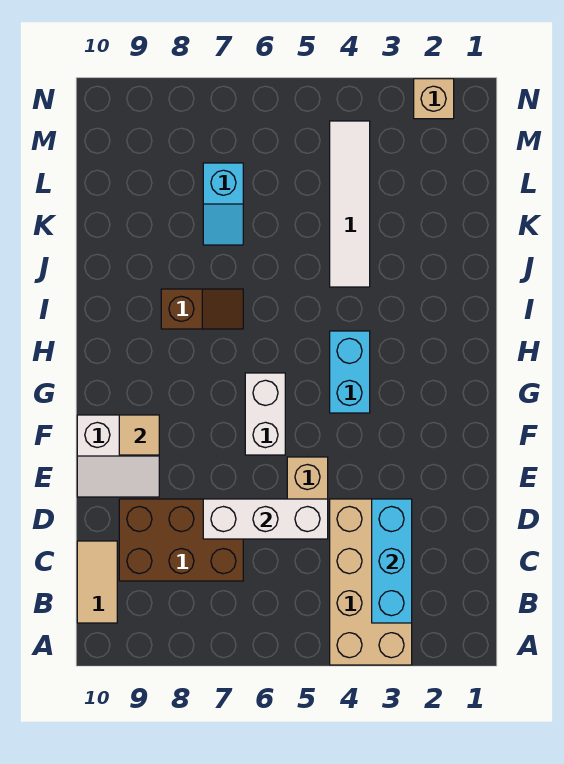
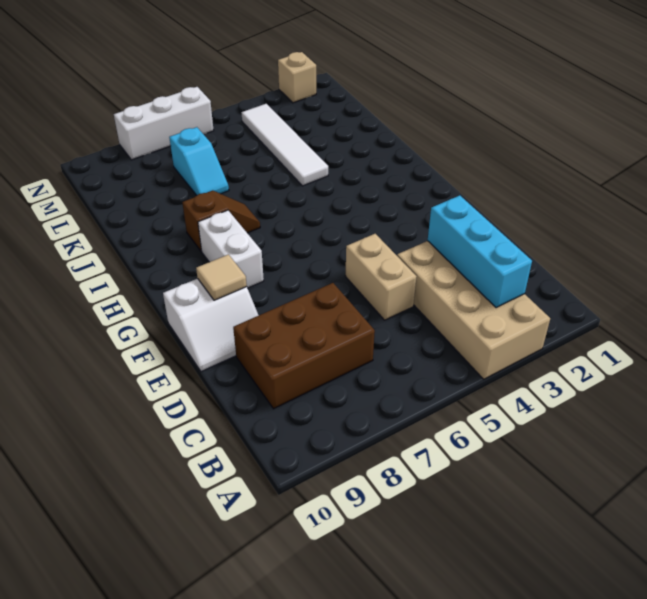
tan tile B10:C10 level 1 -> none
white brick D5:D7 level 2 -> white brick N6:N8 level 1
white brick F6:G6 level 1 -> white brick G8:H8 level 1
cyan brick G4:H4 level 1 -> none

